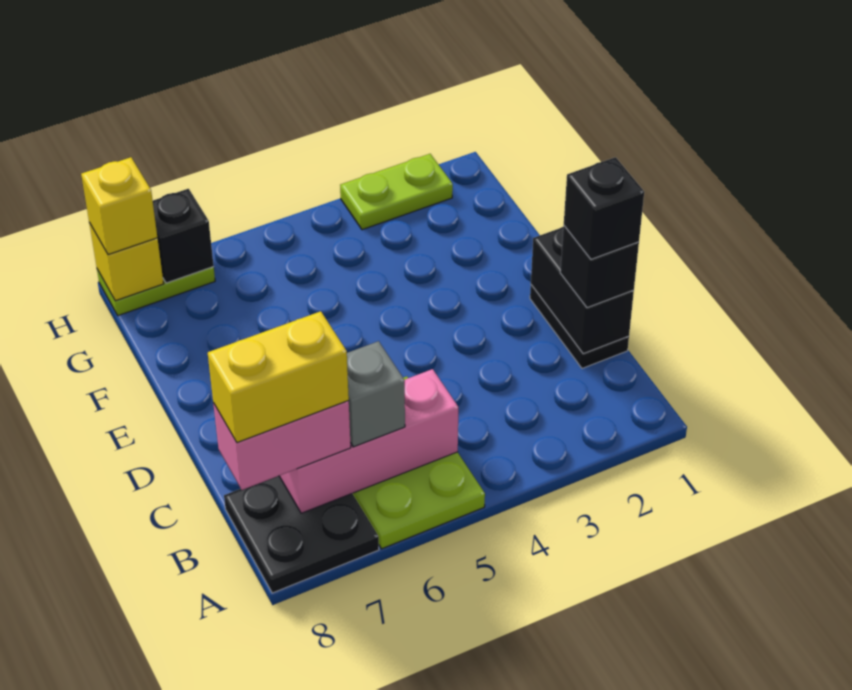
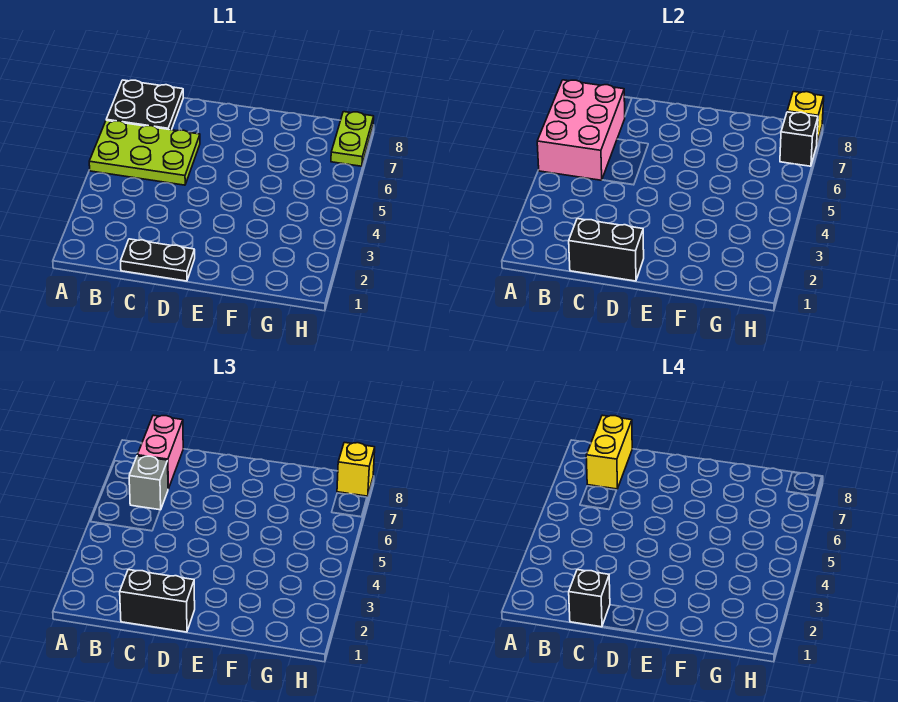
pink brick B5:B7 level 2 -> pink brick A5:B7 level 2
black brick C1 level 3 -> black brick C1:D1 level 3
lime plate H2:H3 level 1 -> none

